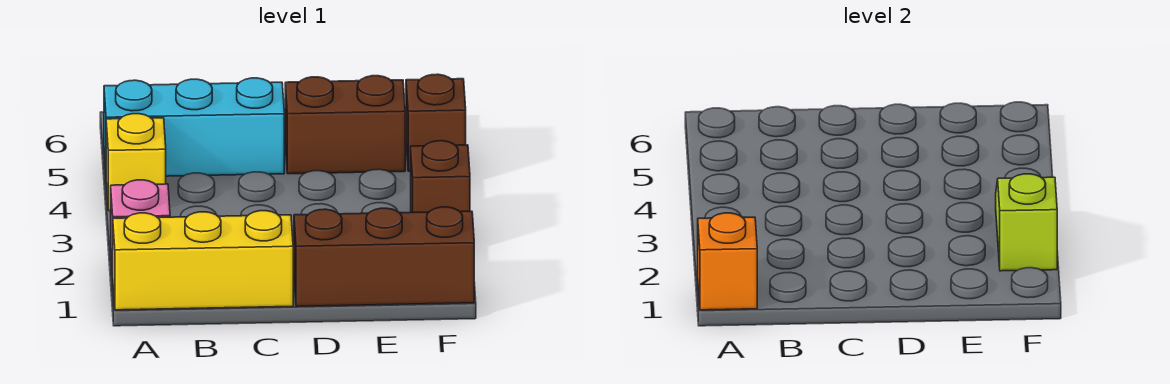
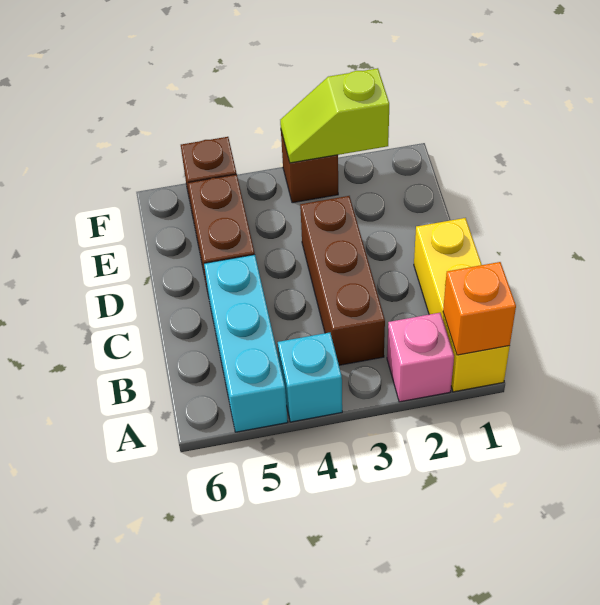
yellow brick A4 level 1 -> cyan brick A4 level 1
brown brick D1:F1 level 1 -> brown brick B3:D3 level 1

